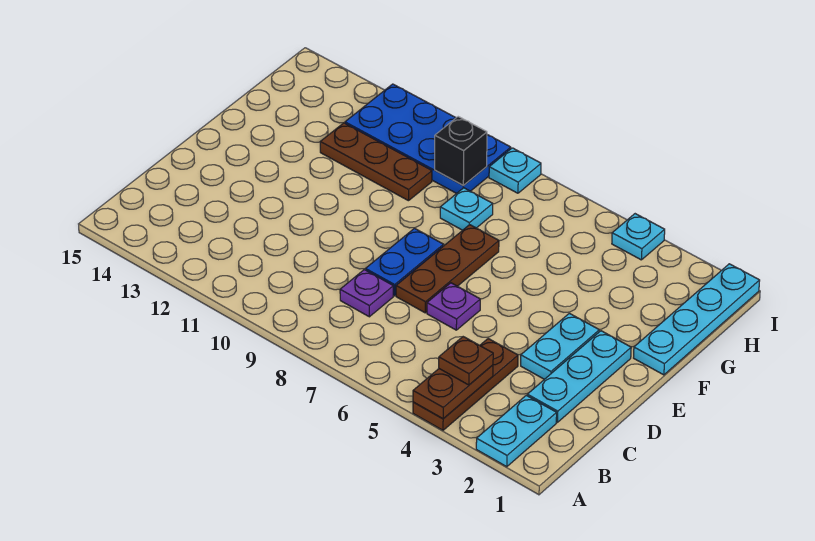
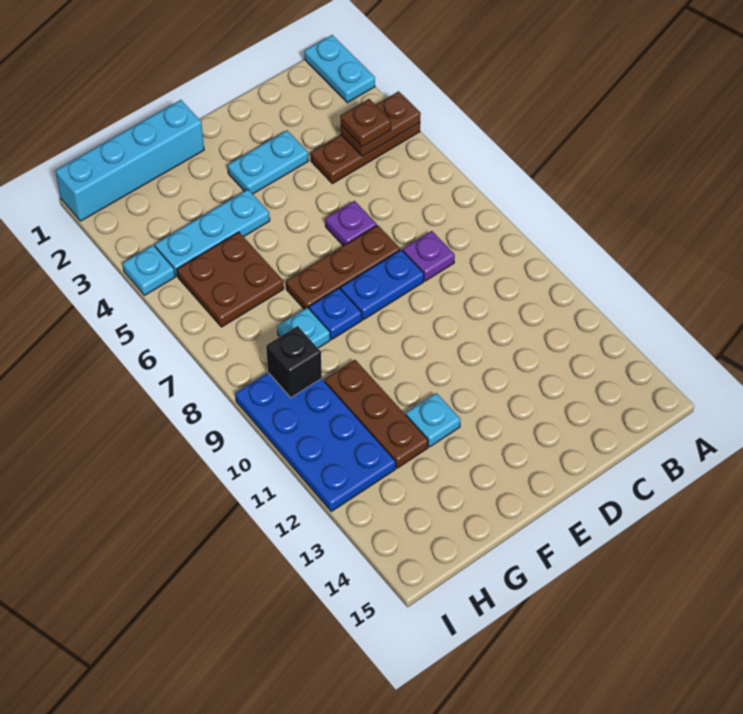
cyan plate A2:B2 level 1 -> cyan plate A1:A2 level 1
cyan plate C2:E2 level 1 -> cyan plate F4:H4 level 1
cyan plate F1:I1 level 1 -> cyan brick F1:I1 level 1
none -> blue plate F8 level 1
none -> brown plate G5:H6 level 1
cyan plate I8 level 1 -> cyan plate F12 level 1

